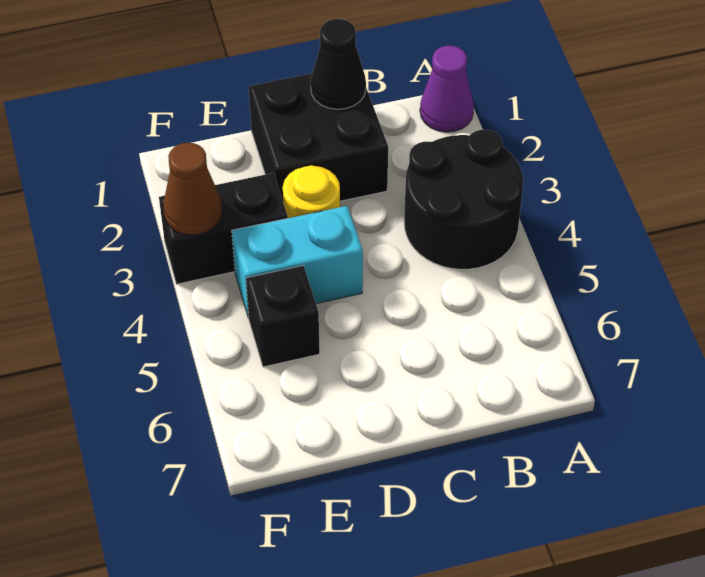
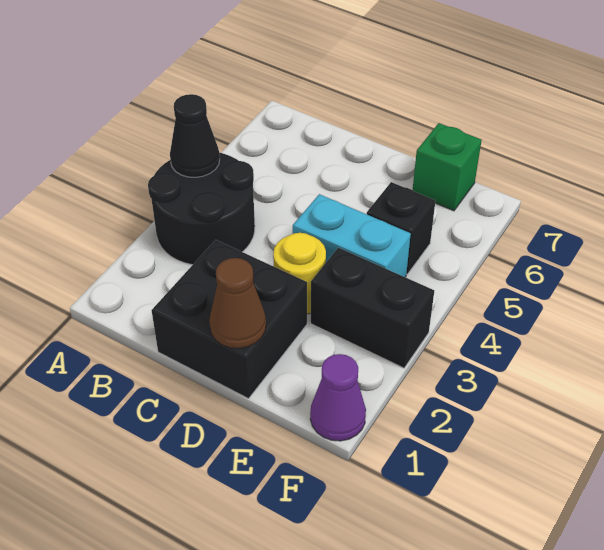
purple cone A1 level 1 -> purple cone F1 level 1
black cone C1 level 2 -> black cone A4 level 2
none -> green brick E7 level 1
brown cone F3 level 2 -> brown cone D1 level 2

